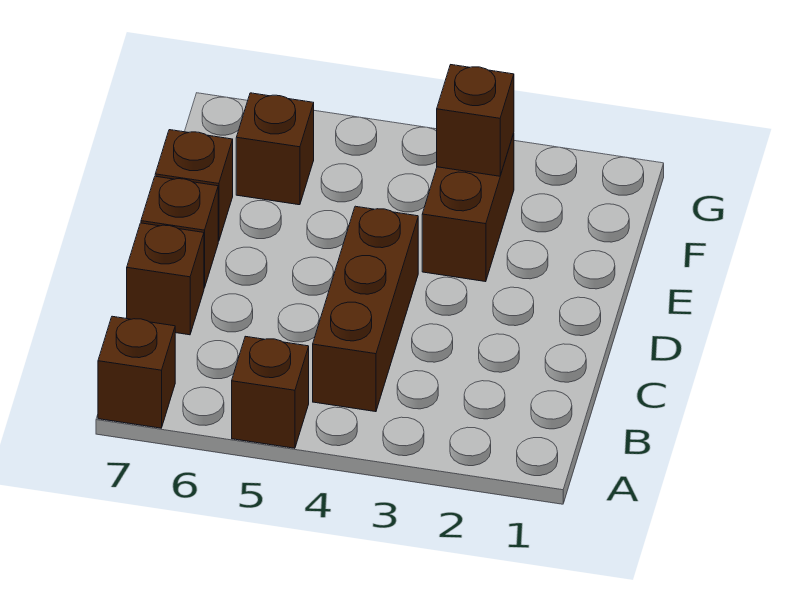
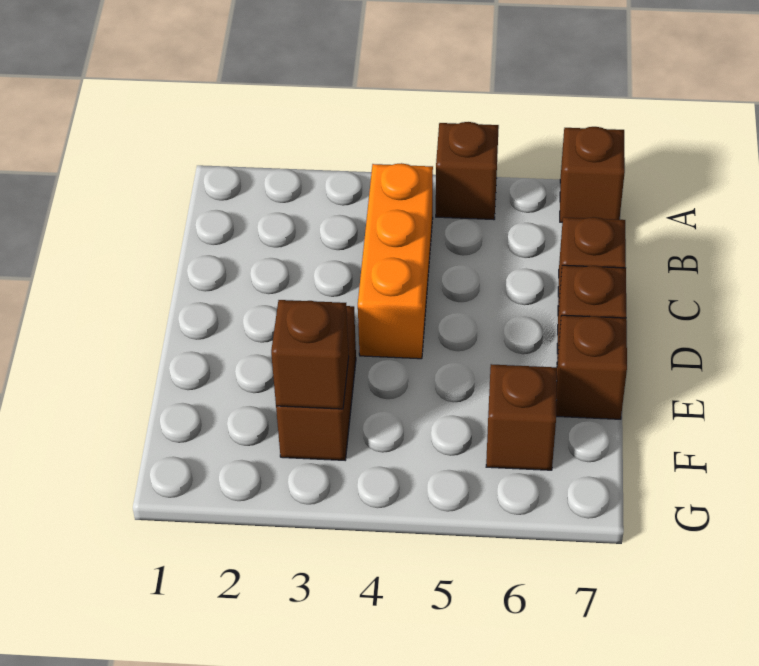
brown brick B4:D4 level 1 -> orange brick B4:D4 level 1

